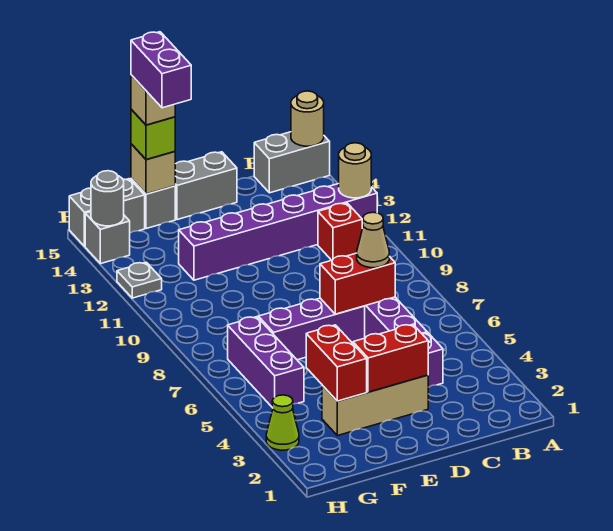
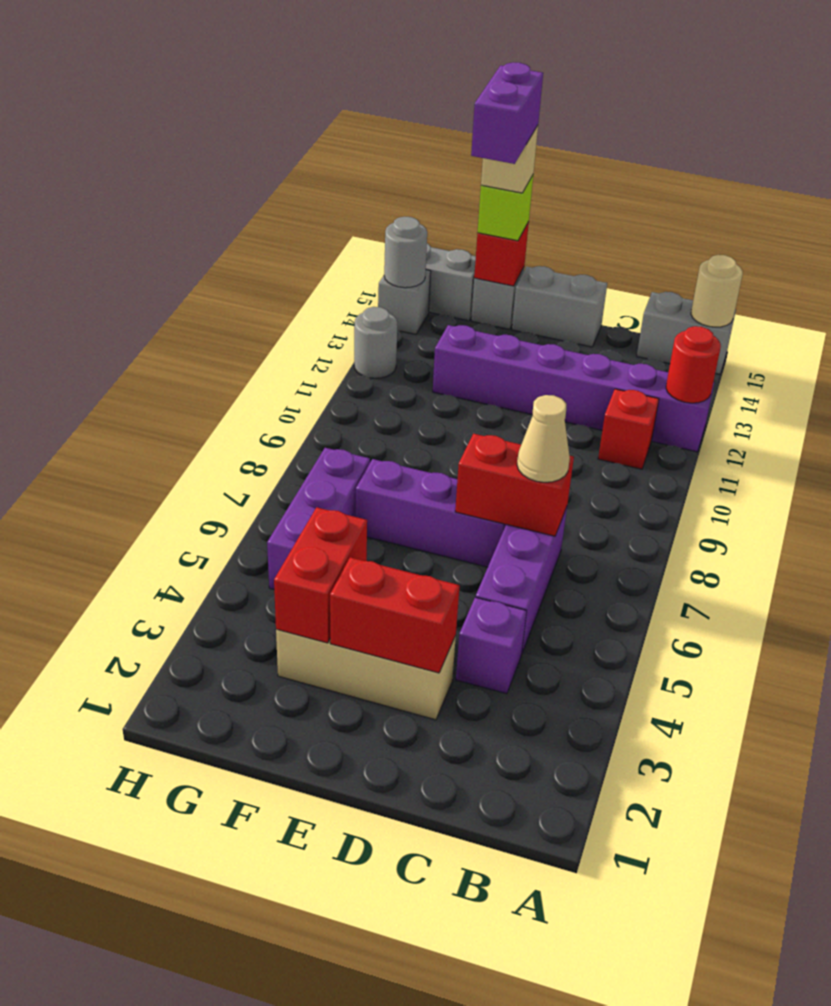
tan round brick A12 level 2 -> red round brick A12 level 2
tan brick F15 level 2 -> red brick F15 level 2
lime cone H3 level 1 -> none
grey plate H12 level 1 -> grey round brick H12 level 1

